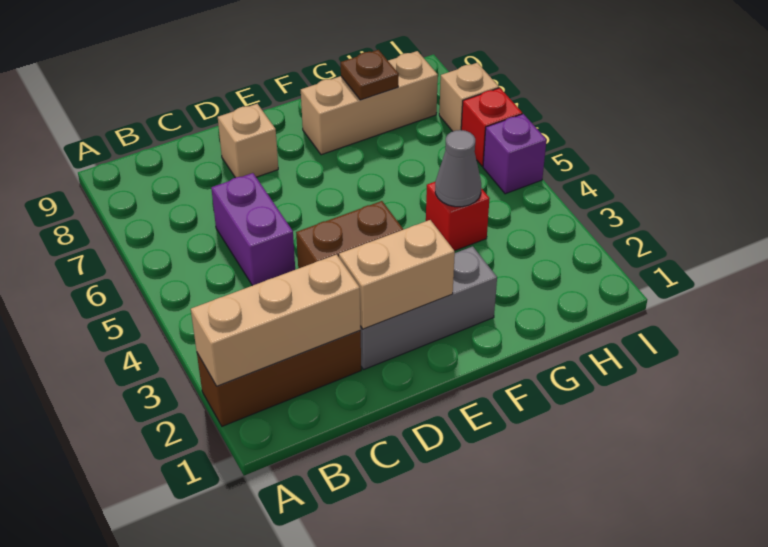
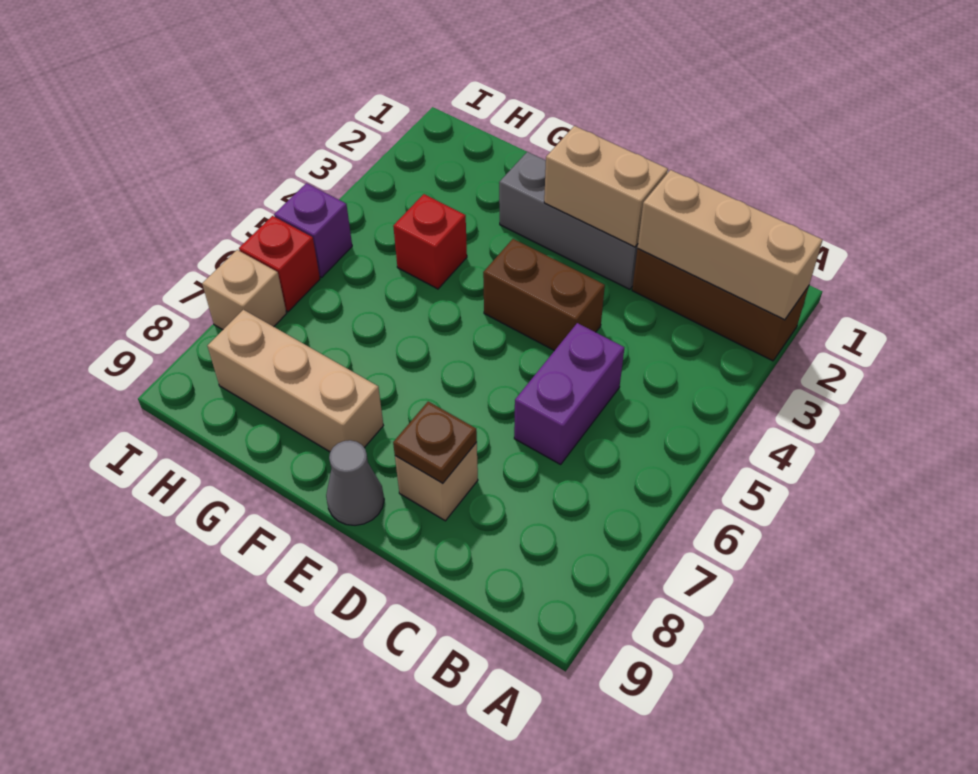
grey cone G4 level 2 -> grey cone E9 level 1
brown plate G8 level 2 -> brown plate D8 level 2

